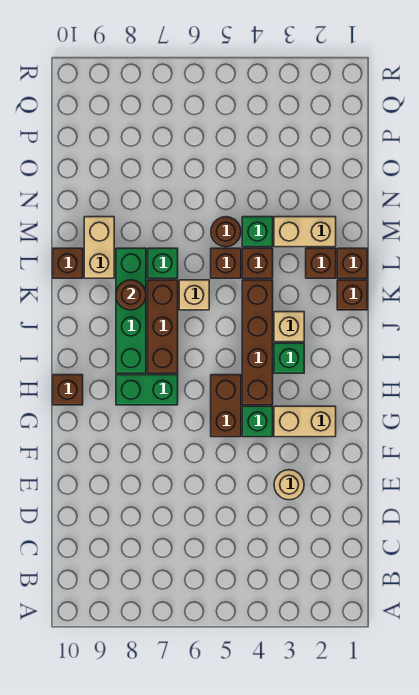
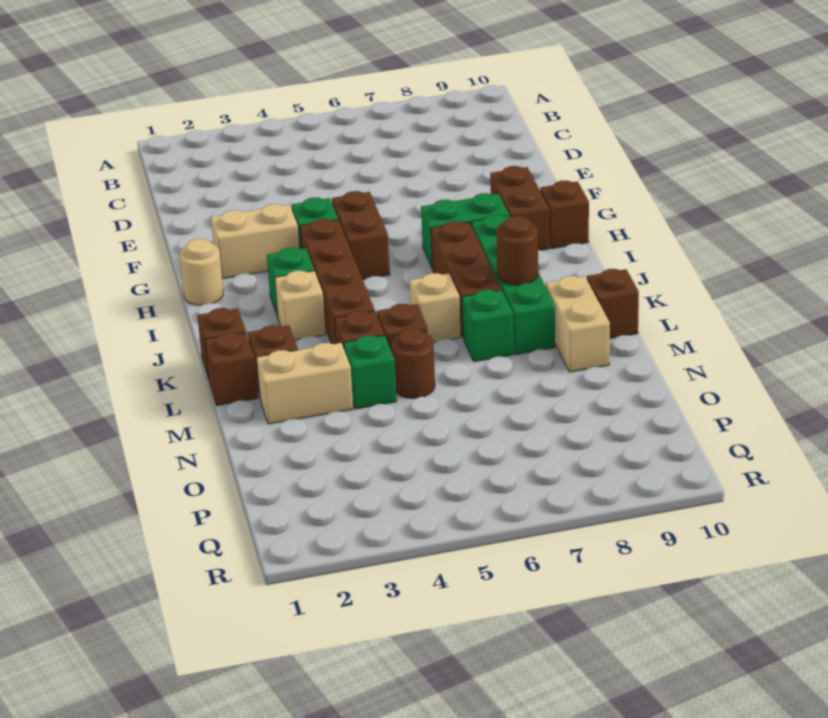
tan round brick E3 level 1 -> tan round brick H1 level 1
none -> brown brick G9:H9 level 1

